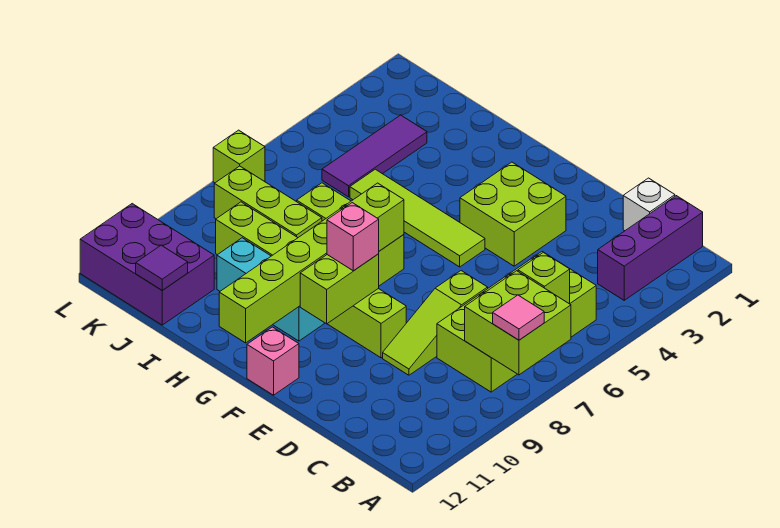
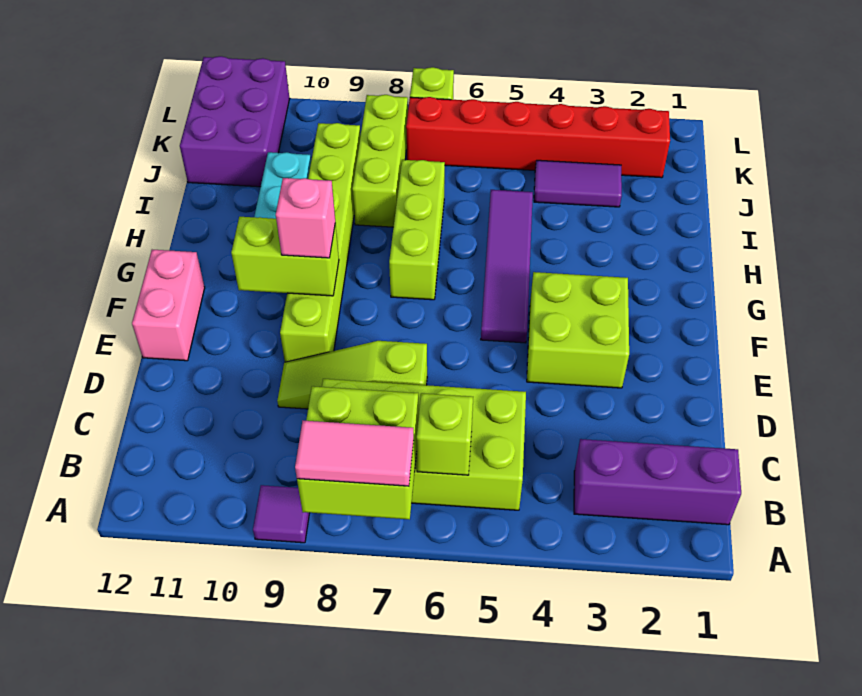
pink tile A8 level 3 -> pink tile A7:A8 level 3
white brick C1 level 1 -> none
lime tile F5:I5 level 1 -> purple tile F5:I5 level 1
pink brick F12 level 1 -> pink brick E12:F12 level 1
lime brick G7:G12 level 2 -> none
purple tile J3:J5 level 1 -> purple tile J3:J4 level 1
purple tile J12 level 2 -> purple tile A9 level 1
none -> red brick K2:K7 level 1

